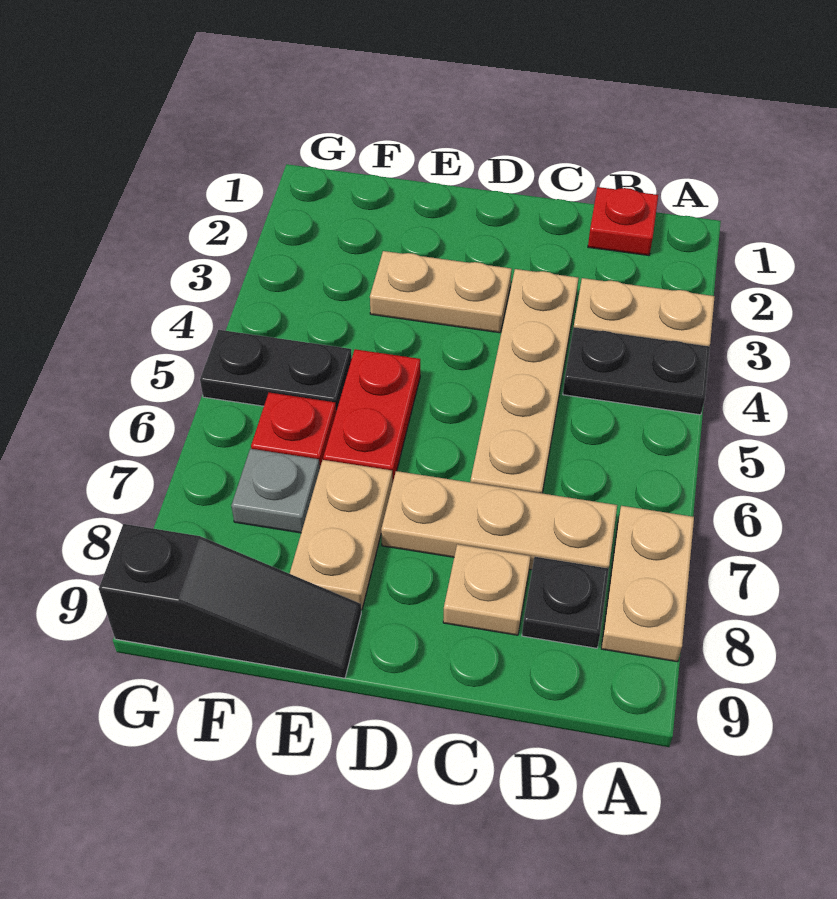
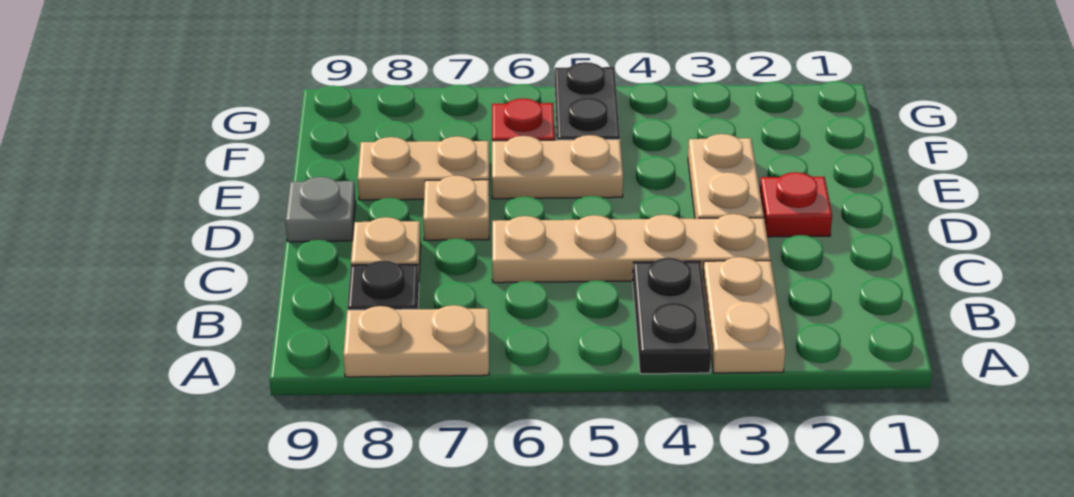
red plate B1 level 1 -> red plate D2 level 1
tan plate B7:D7 level 1 -> tan plate D7 level 1
red plate E5:E6 level 1 -> tan plate E5:E6 level 1
black slope E9:G9 level 1 top G -> none
grey plate F7 level 1 -> grey plate D9 level 1

